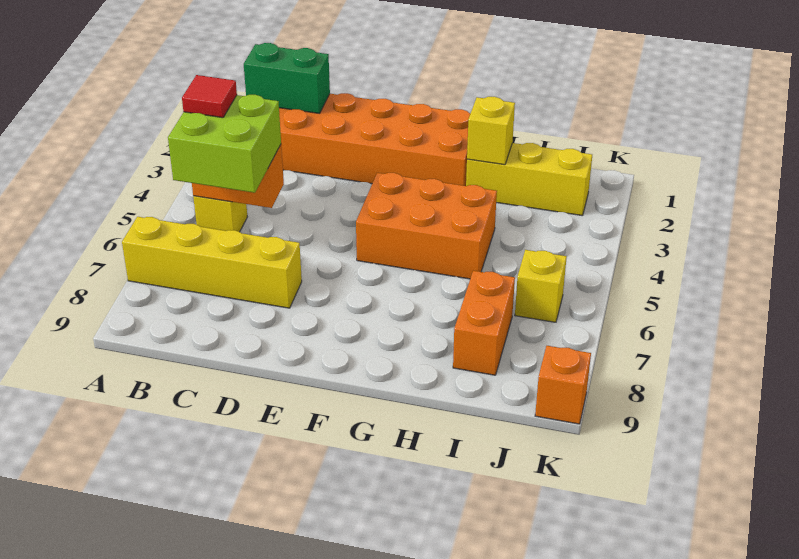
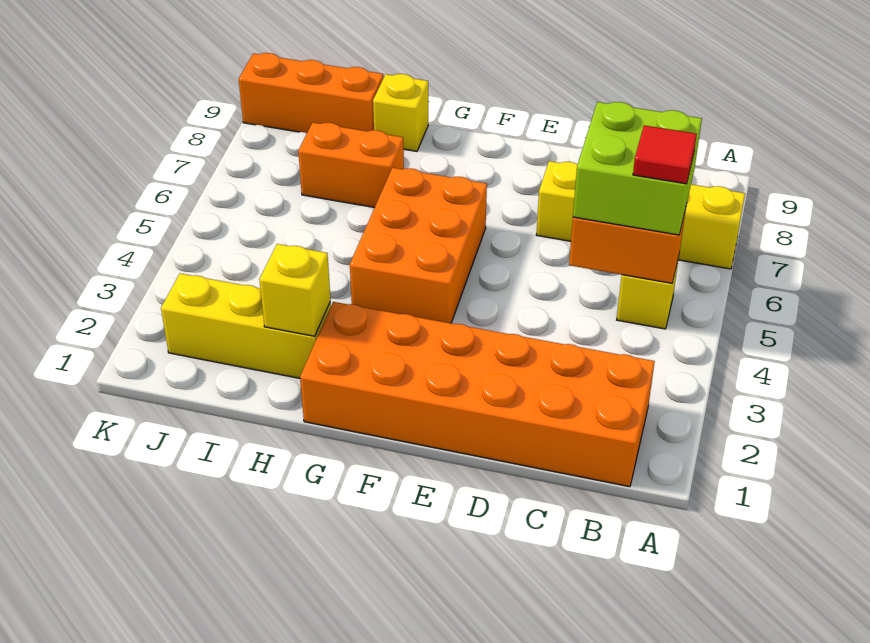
green brick B1:C1 level 2 -> none
orange brick F4:H5 level 1 -> orange brick F4:G6 level 1
orange brick I7:I8 level 1 -> orange brick H7:I7 level 1
yellow brick J6 level 1 -> yellow brick H9 level 1
orange brick K9 level 1 -> orange brick I9:K9 level 1

